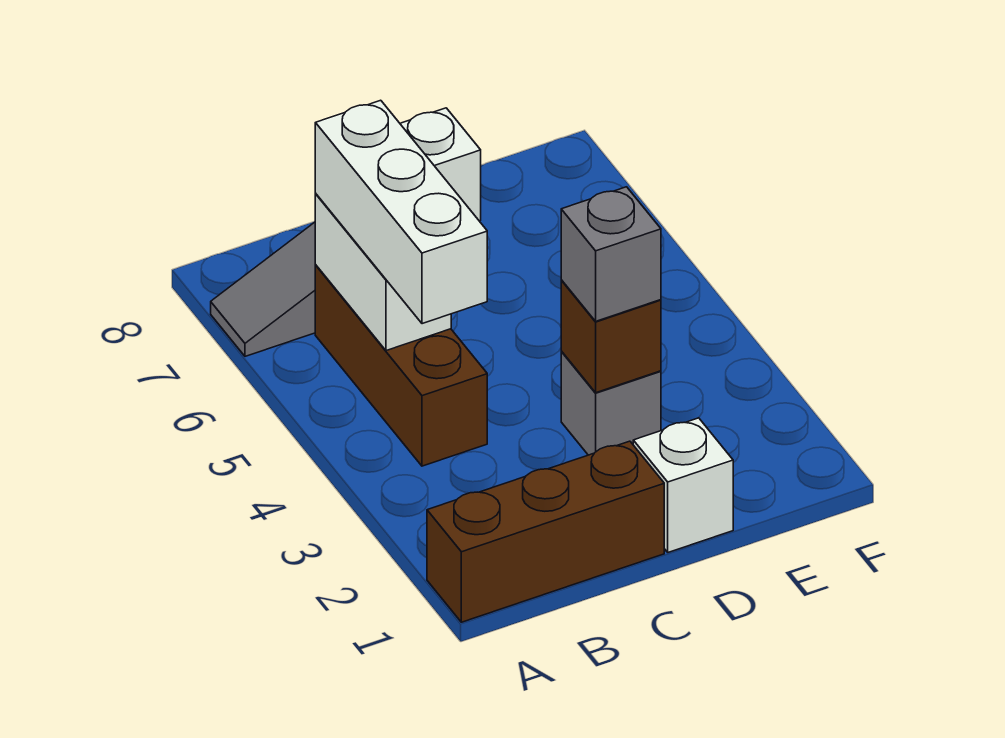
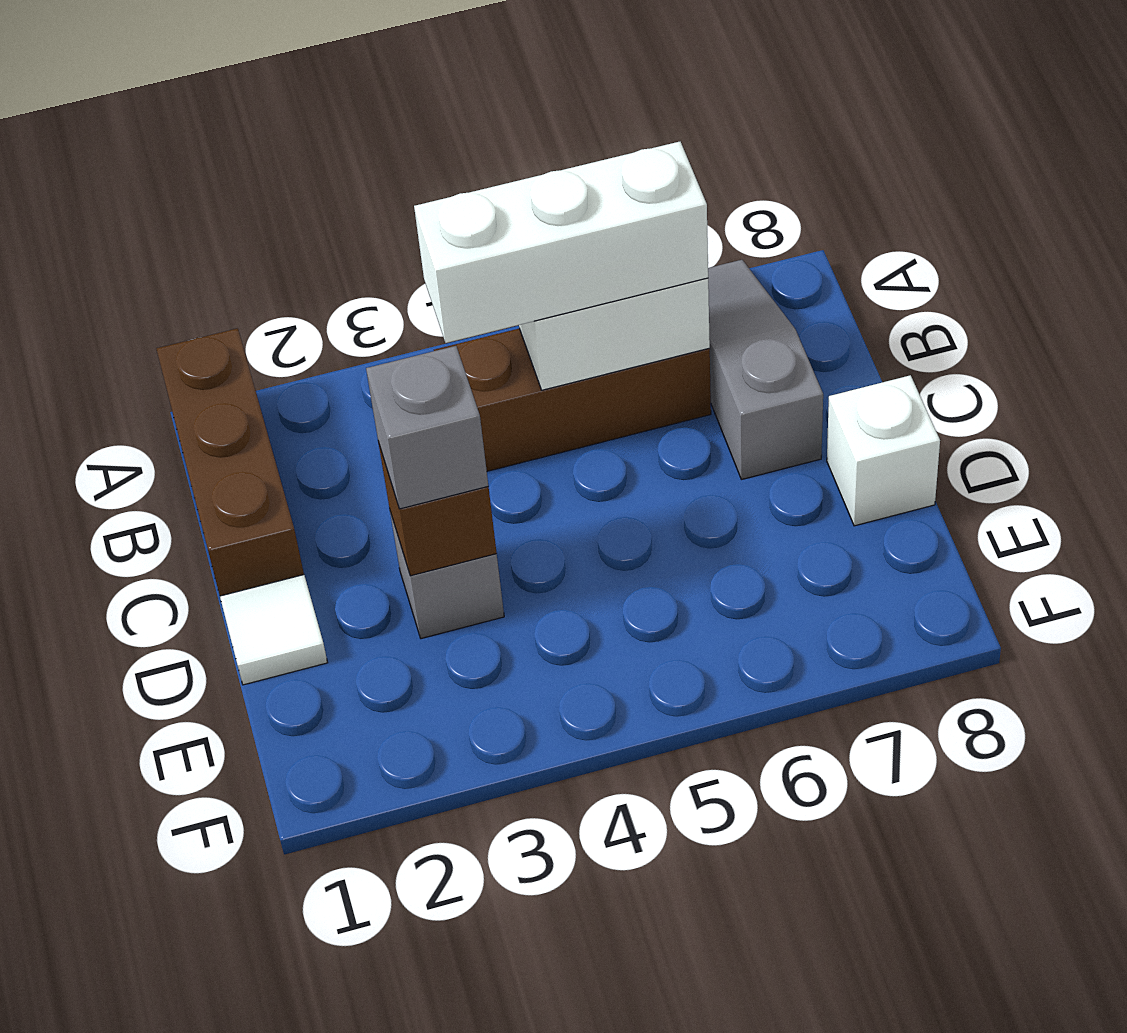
white brick D1 level 1 -> white tile D1 level 1

